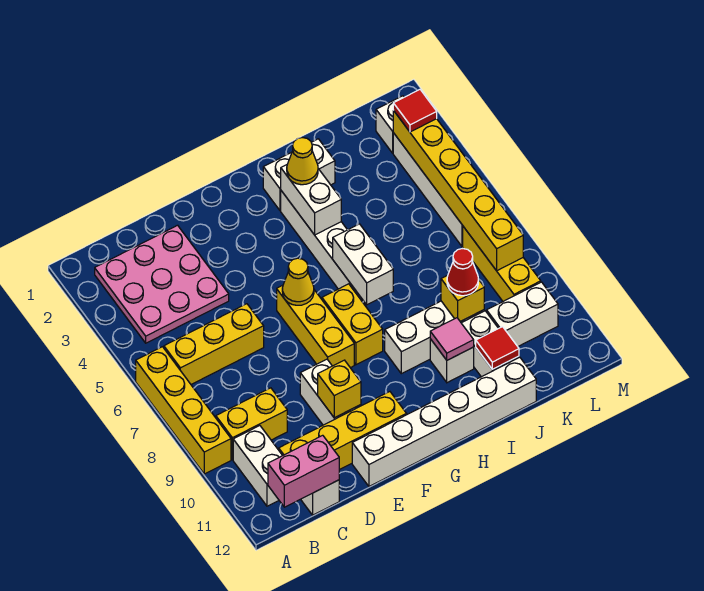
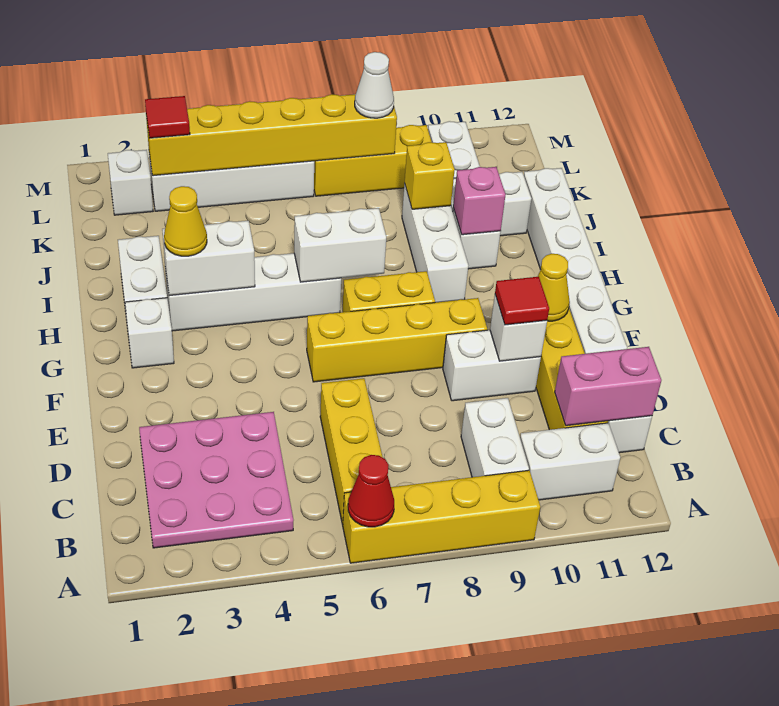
yellow brick B9:C9 level 1 -> white brick B9:C9 level 1
pink brick B12:C12 level 2 -> pink brick C11:C12 level 2
yellow brick E10 level 2 -> white brick E10 level 2
yellow brick F6:F8 level 1 -> yellow brick F6:F9 level 1
yellow cone F6 level 2 -> yellow cone F11 level 2
none -> white brick G2 level 1
pink tile I10 level 2 -> pink brick I10 level 2
red cone J9 level 3 -> red cone A6 level 2
red tile J11 level 2 -> red tile E10 level 3
none -> white cone L8 level 3

